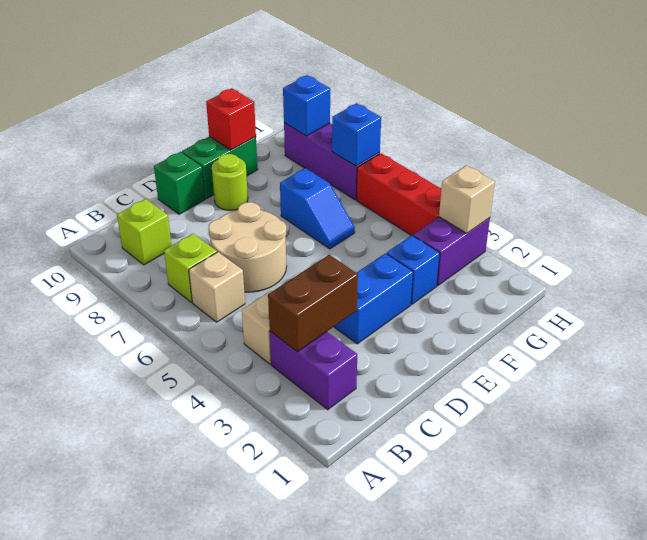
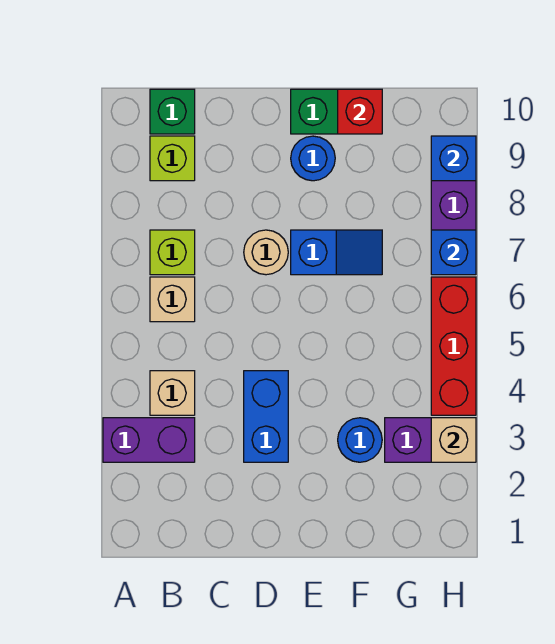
purple brick B2:B3 level 1 -> purple brick A3:B3 level 1
brown brick B3:C3 level 2 -> none
tan round brick C6:D7 level 1 -> tan round brick D7 level 1
blue brick D3:E3 level 1 -> blue brick D3:D4 level 1
green brick D10 level 1 -> green brick B10 level 1
lime round brick E9 level 1 -> blue round brick E9 level 1
blue brick F3 level 1 -> blue round brick F3 level 1
blue slope F6:F7 level 1 top 7 -> blue slope E7:F7 level 1 top E

